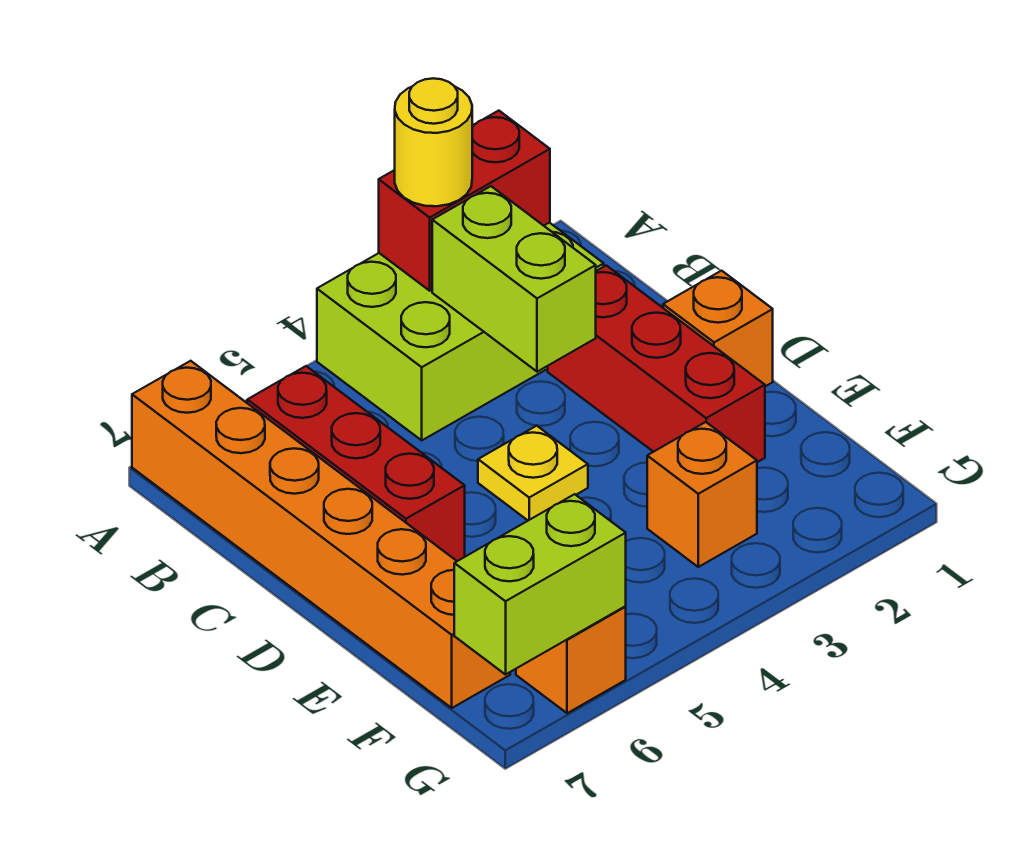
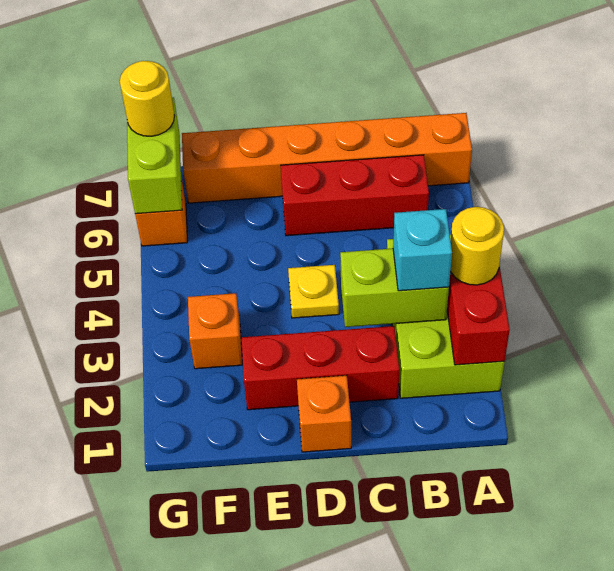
none -> cyan brick B3 level 3
none -> yellow round brick G7 level 3

